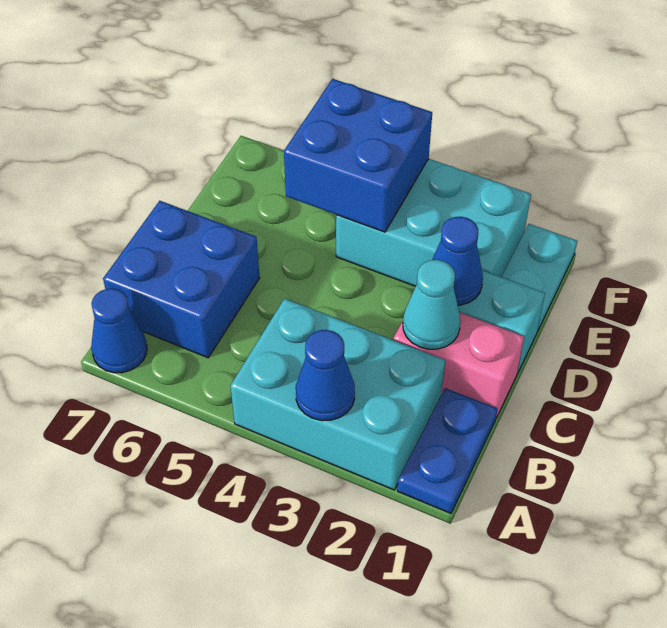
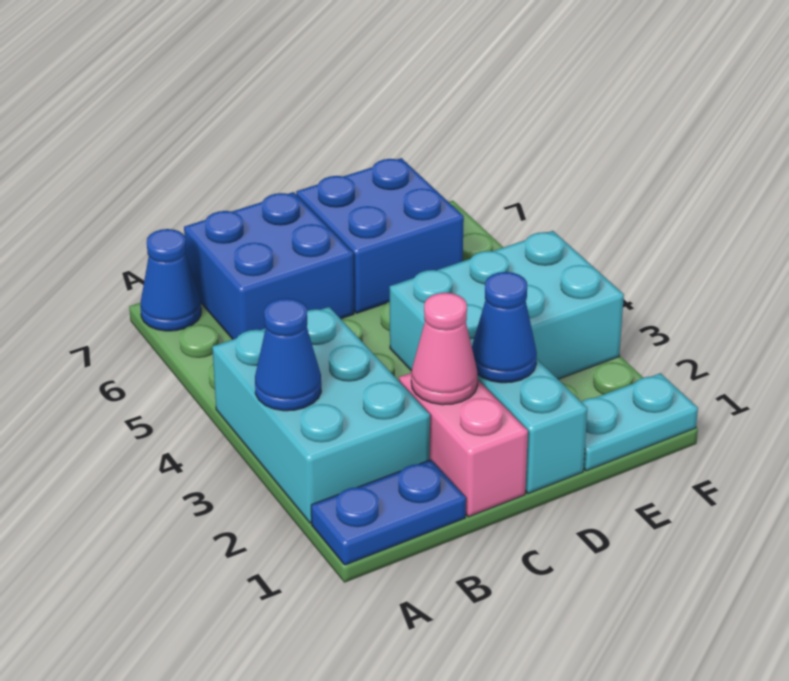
cyan cone C2 level 2 -> pink cone C2 level 2
cyan brick E2:F4 level 1 -> cyan brick D3:F4 level 1
blue brick E4:F5 level 2 -> blue brick D6:E7 level 1

